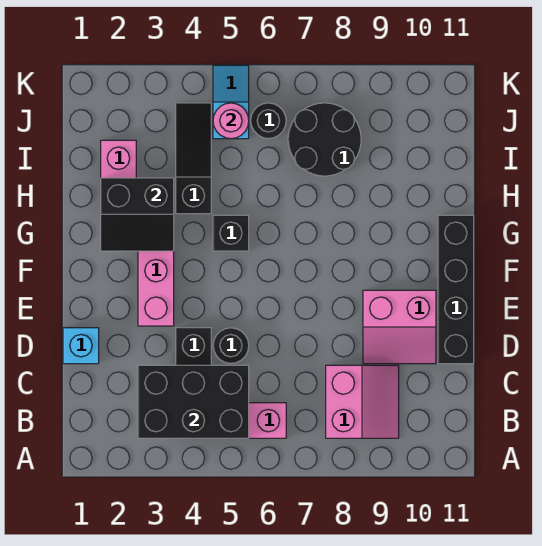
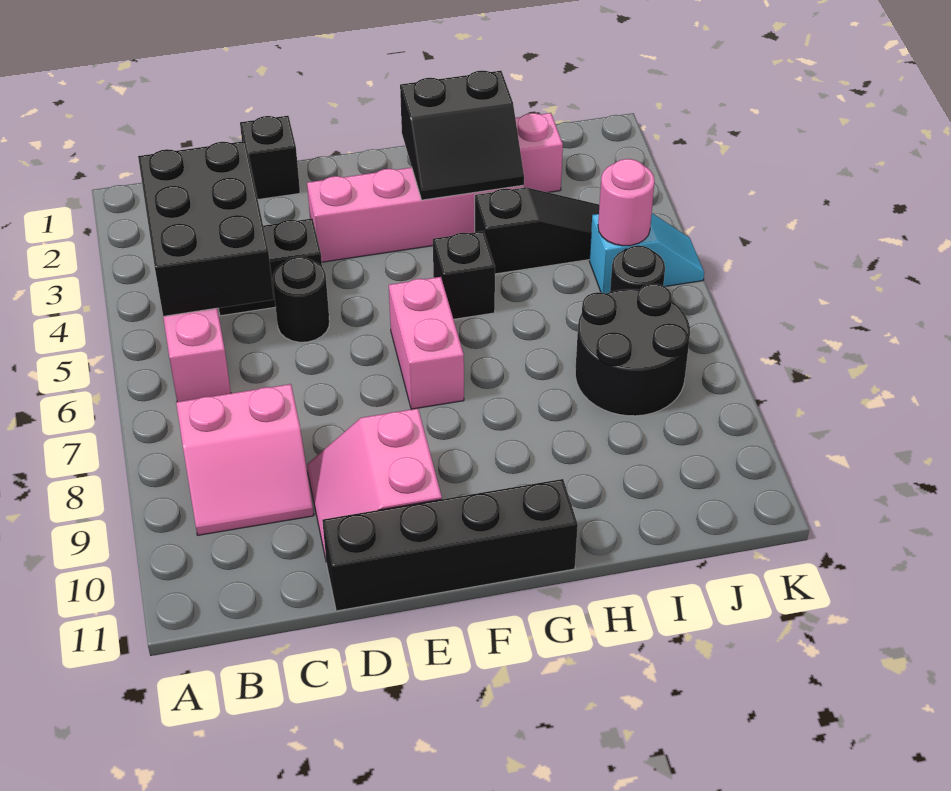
cyan brick D1 level 1 -> black brick D1 level 1
none -> pink brick F6:F7 level 1
black slope G2:H3 level 2 top H -> black slope G2:H3 level 2 top 2

